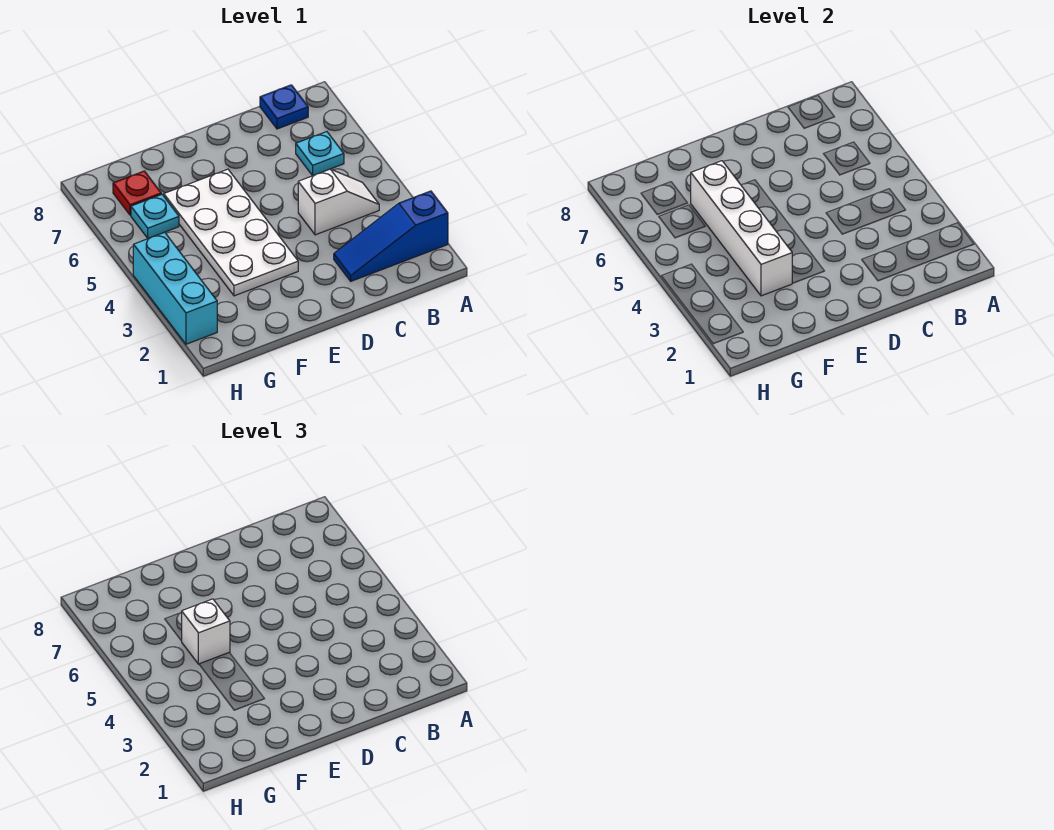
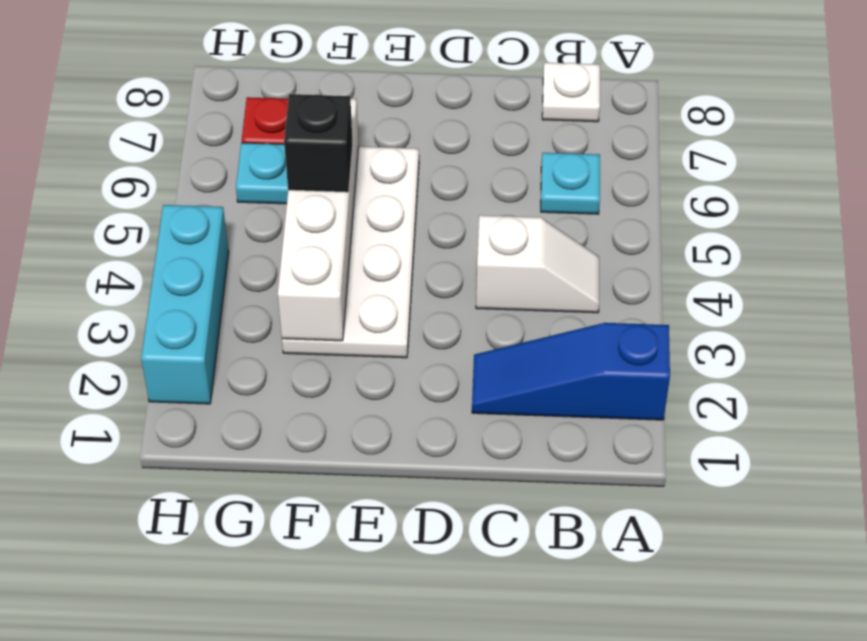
blue plate B8 level 1 -> white plate B8 level 1
white brick F5 level 3 -> black brick F5 level 3

